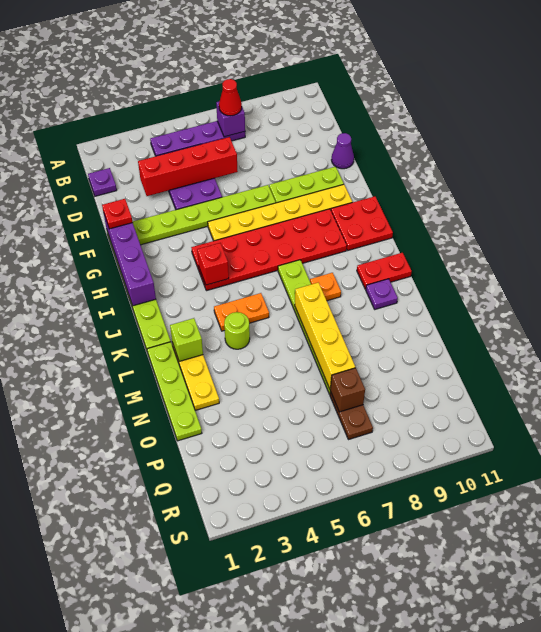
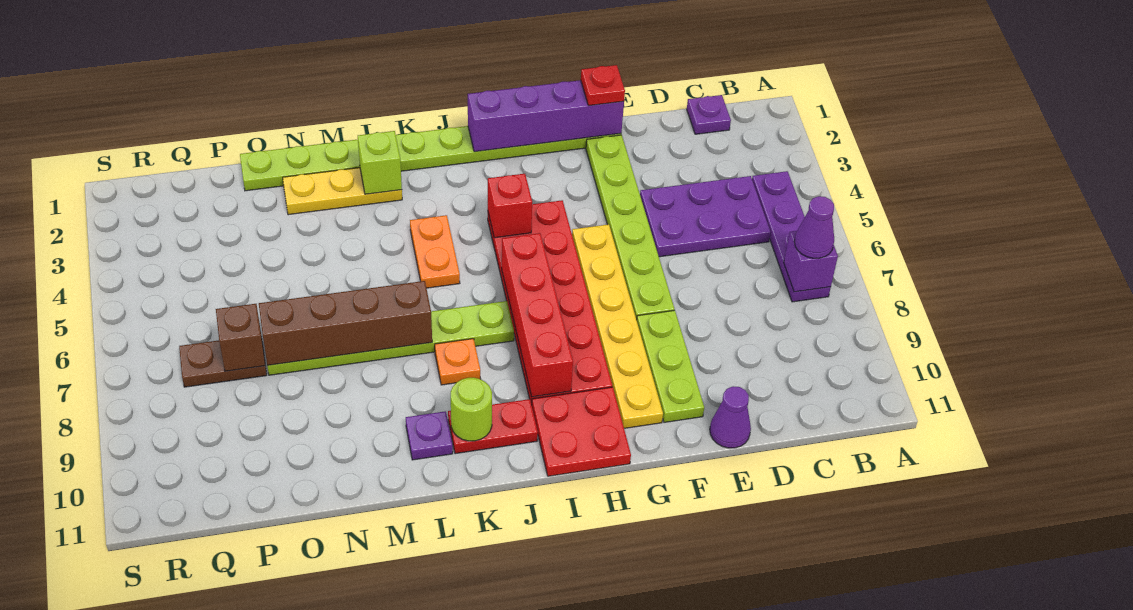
red cone B7 level 3 -> purple cone B7 level 3
red brick D3:D6 level 2 -> red brick I6:I9 level 2
red plate K10:K11 level 1 -> red plate J10:K10 level 1
lime round brick L4 level 1 -> lime round brick K10 level 2
yellow brick L7:O7 level 2 -> brown brick L7:O7 level 2

